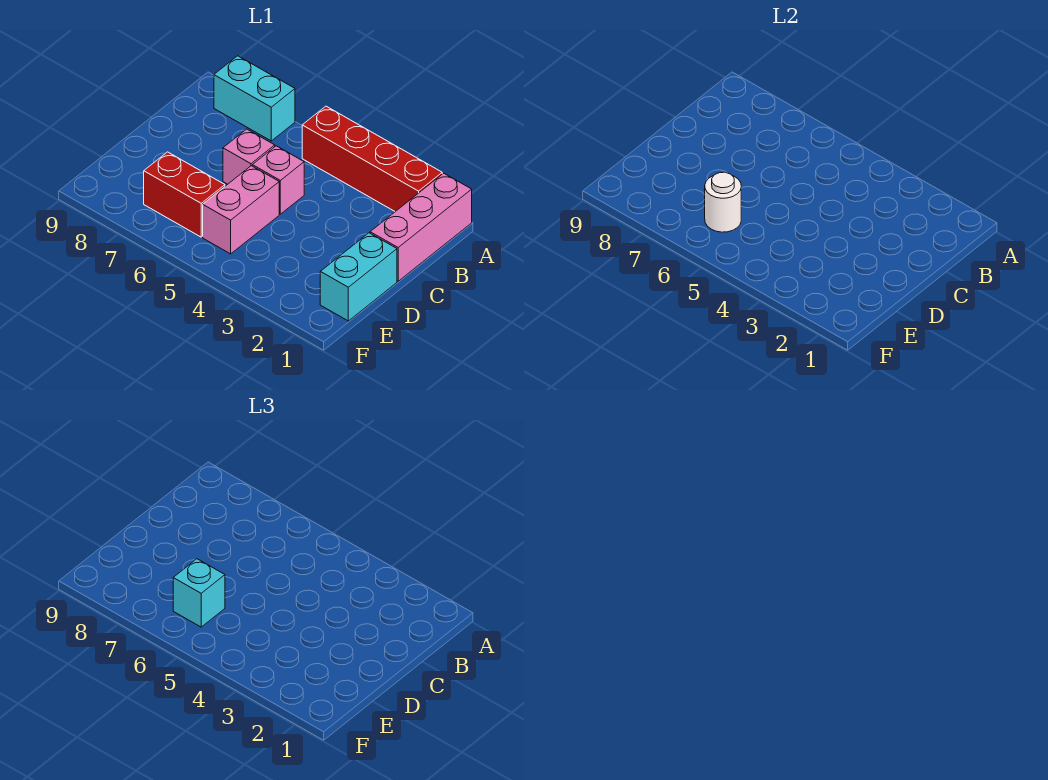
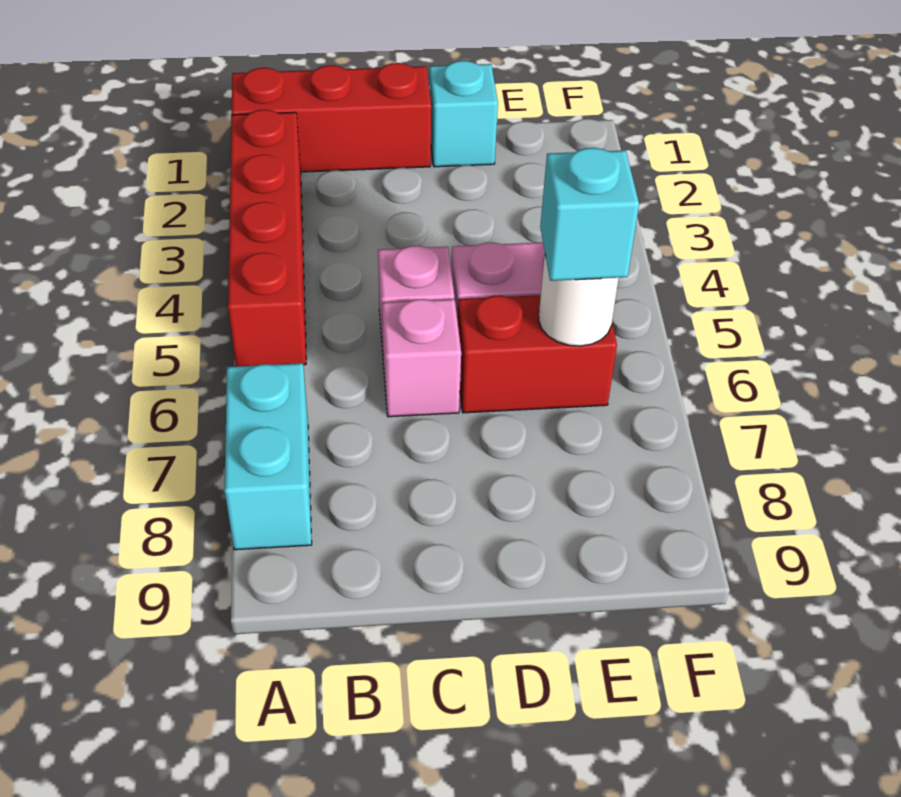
pink brick A1:C1 level 1 -> red brick A1:C1 level 1
cyan brick D1:E1 level 1 -> cyan brick D1 level 1
red brick E6:E7 level 1 -> red brick D6:E6 level 1

